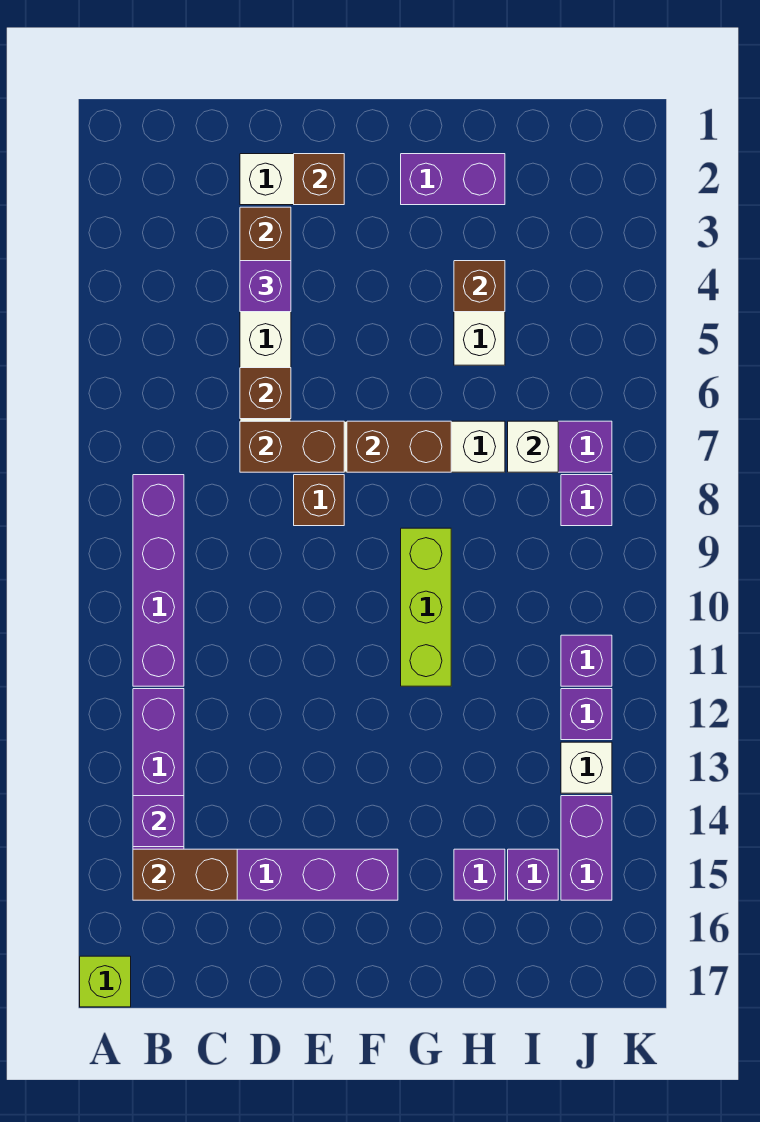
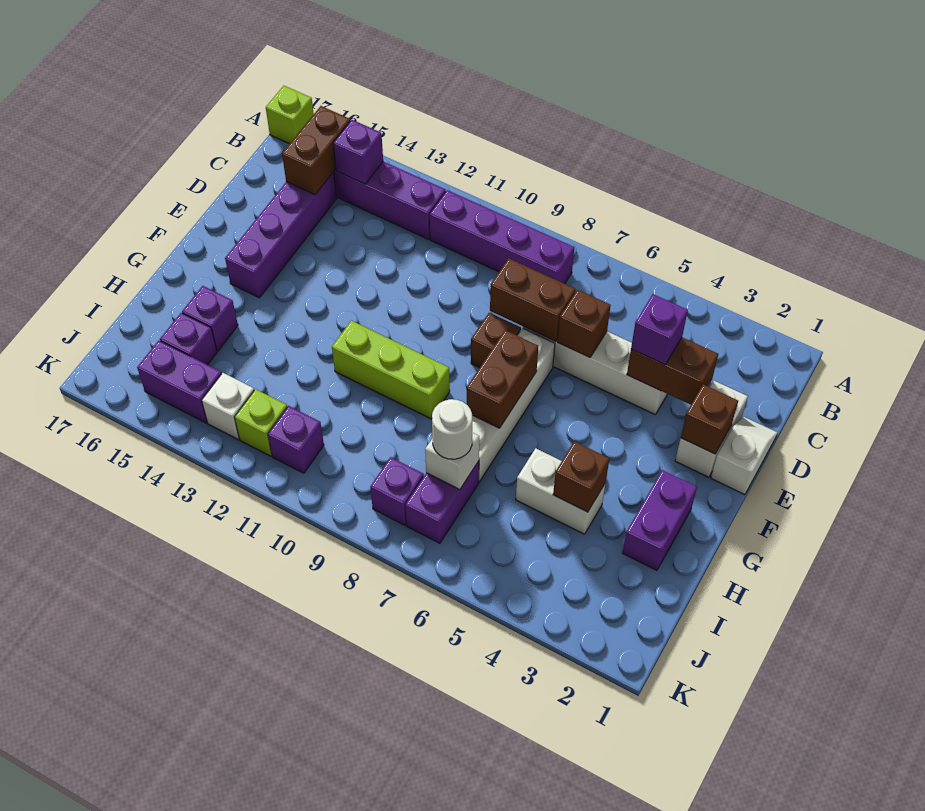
none -> white slope D1:E1 level 1 top E
brown brick D7:E7 level 2 -> brown brick D7:D8 level 2
none -> white round brick I7 level 3
purple brick J12 level 1 -> lime brick J12 level 1

